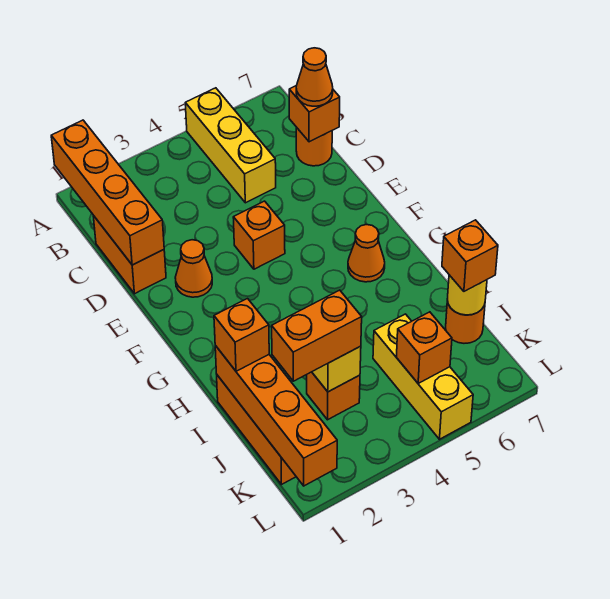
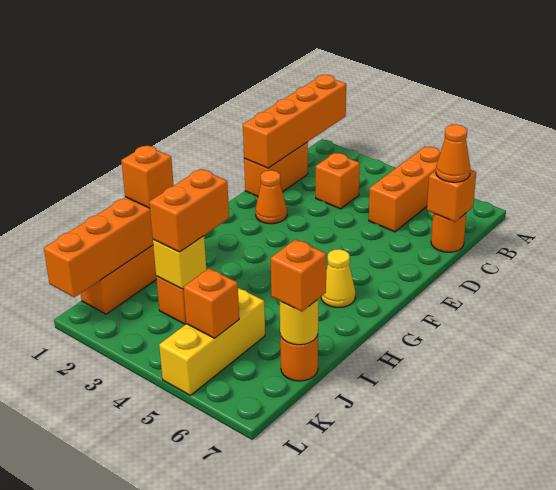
yellow brick A5:C5 level 1 -> orange brick A5:C5 level 1
orange brick E4 level 1 -> orange brick C3 level 1
orange cone G6 level 1 -> yellow cone G6 level 1
orange brick J2:J3 level 3 -> orange brick I3:J3 level 3

